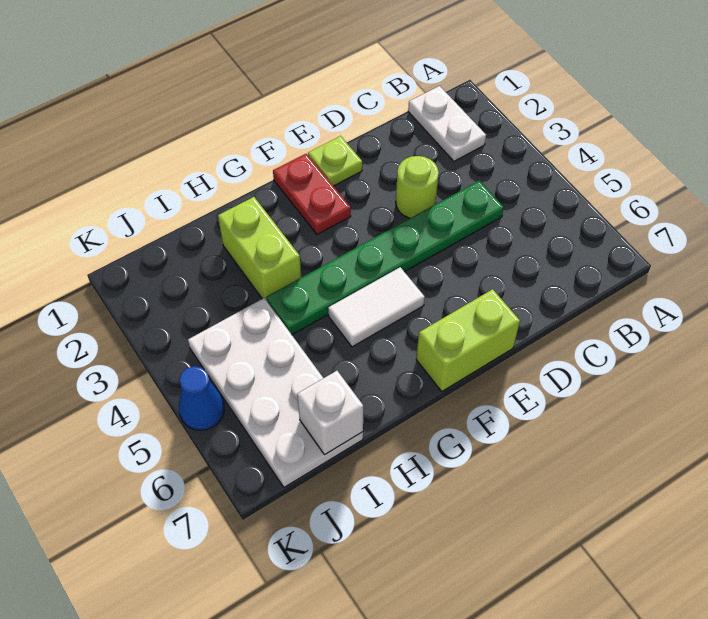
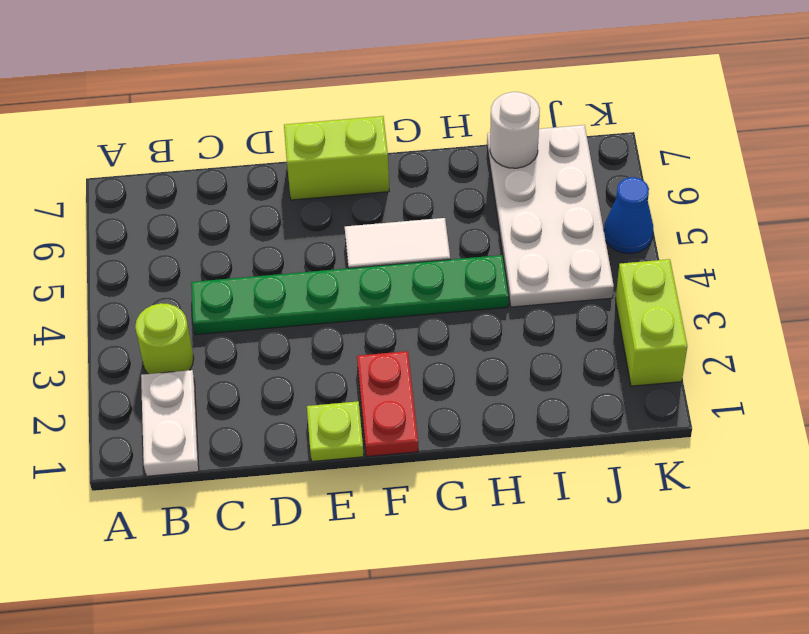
lime round brick D3 level 1 -> lime round brick B3 level 1
lime brick H2:H3 level 1 -> lime brick K2:K3 level 1
white brick I7 level 2 -> white round brick I7 level 2

